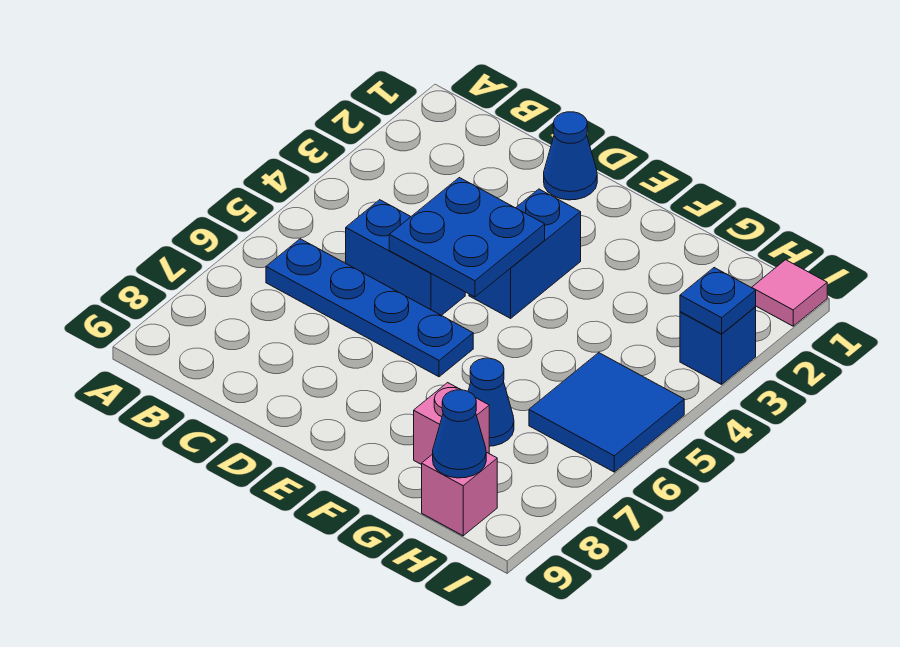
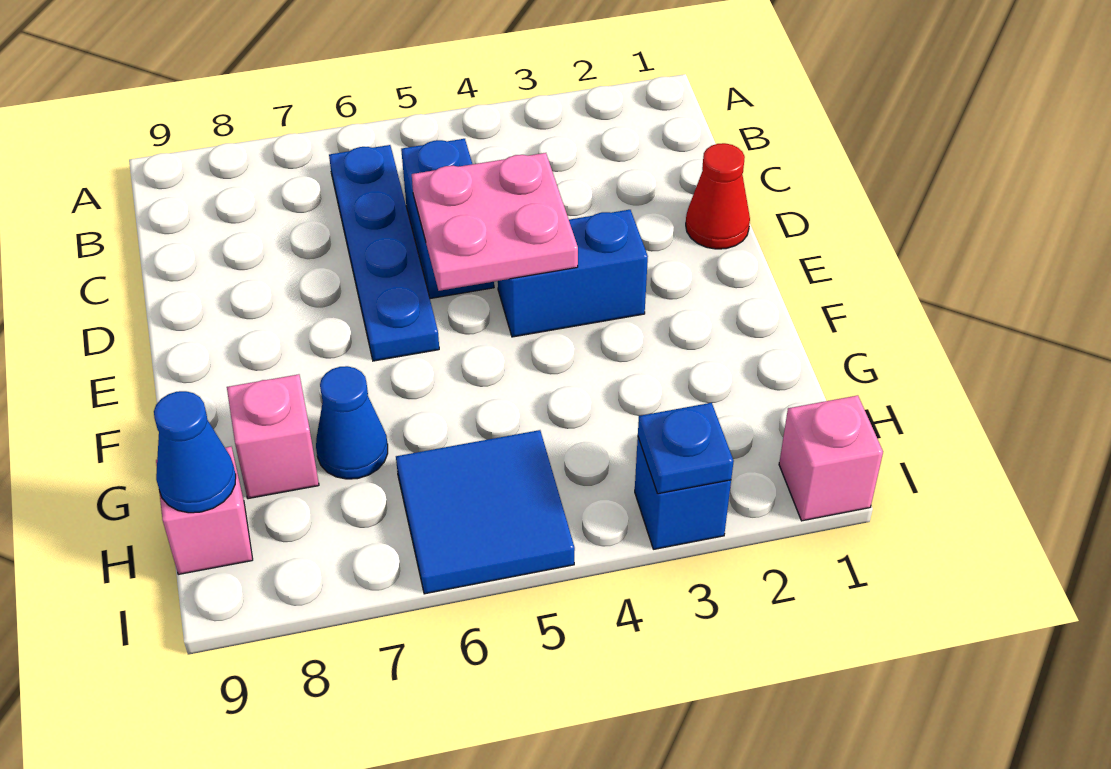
blue cone D1 level 1 -> red cone D1 level 1
blue plate D4:E5 level 2 -> pink plate D4:E5 level 2
pink tile I1 level 1 -> pink brick I1 level 1

